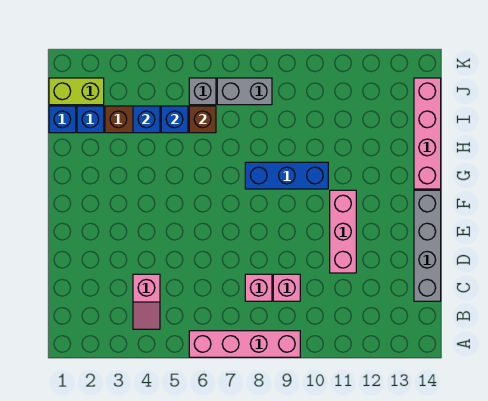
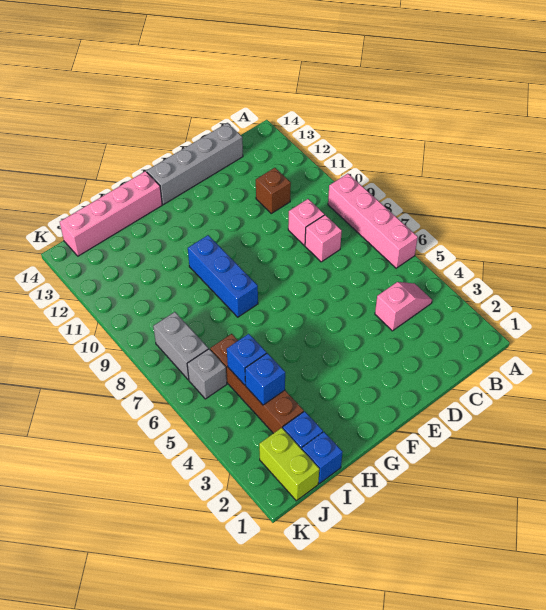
pink brick D11:F11 level 1 -> none
brown brick I6 level 2 -> brown brick C11 level 1

